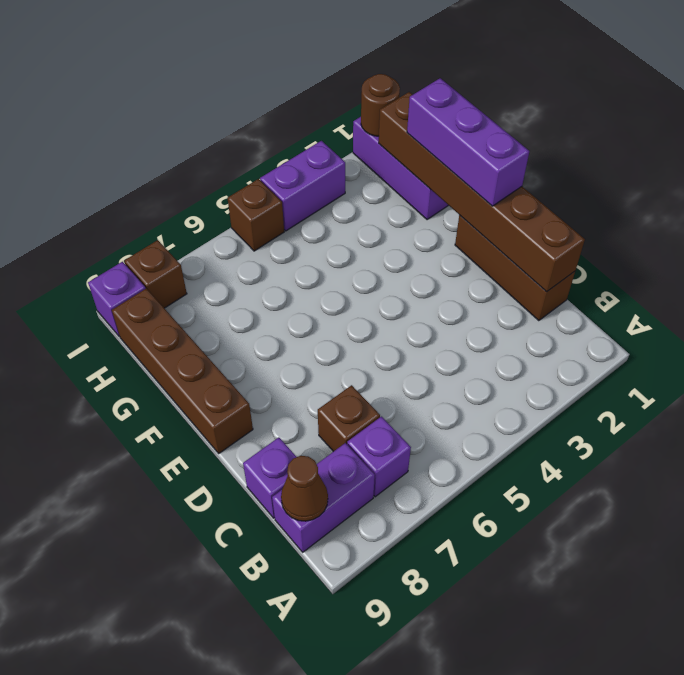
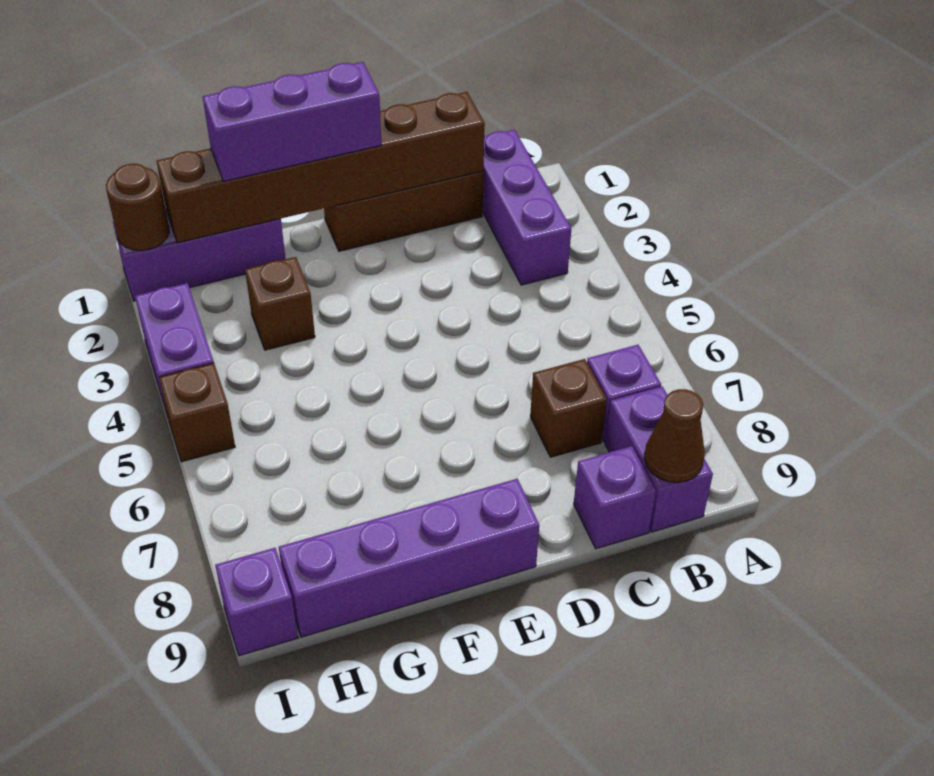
none -> purple brick B1:B3 level 1
brown brick E9:H9 level 1 -> purple brick E9:H9 level 1
brown brick I8 level 1 -> brown brick G3 level 1

